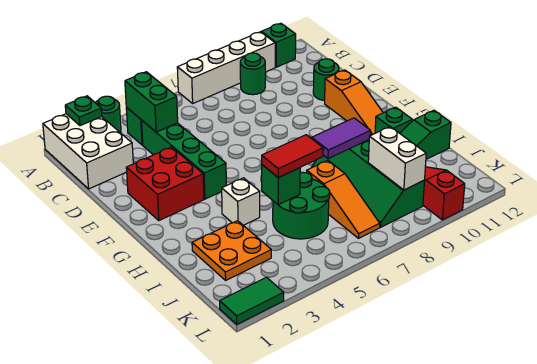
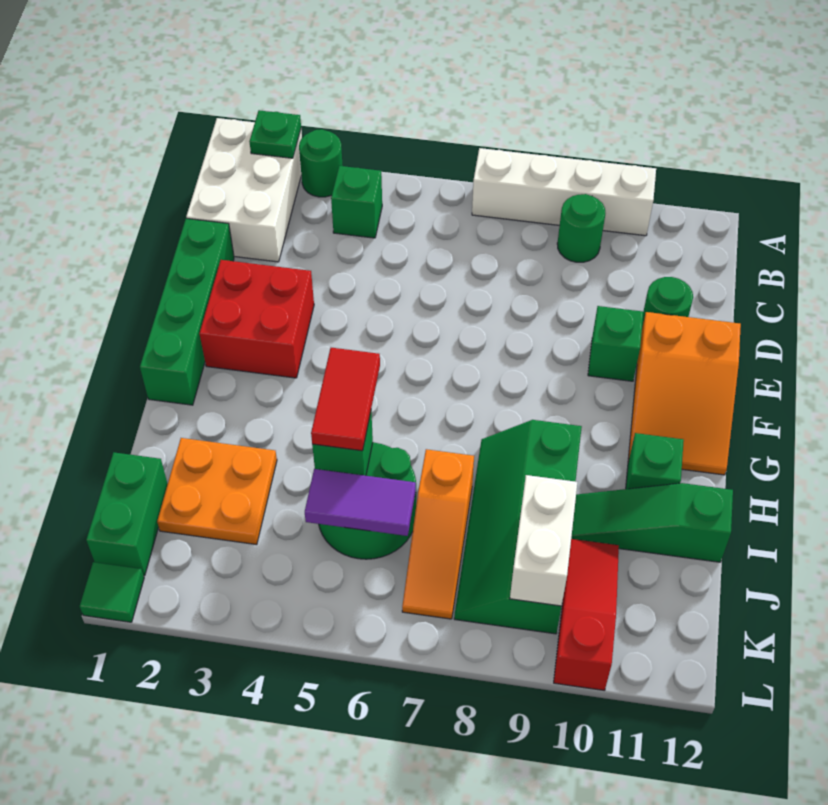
green brick A11 level 1 -> green brick E10 level 1
green brick B4:C4 level 2 -> green brick J1:K1 level 1
green brick C4:F4 level 1 -> green brick D1:G1 level 1
orange slope E11:G11 level 1 top E -> orange slope E11:G12 level 1 top E
white brick H4 level 1 -> none
purple tile H8:H9 level 2 -> purple tile J5:J6 level 2
red tile I5:I6 level 3 -> red tile H5:I5 level 3
green tile L1:L2 level 1 -> green tile L1 level 1

